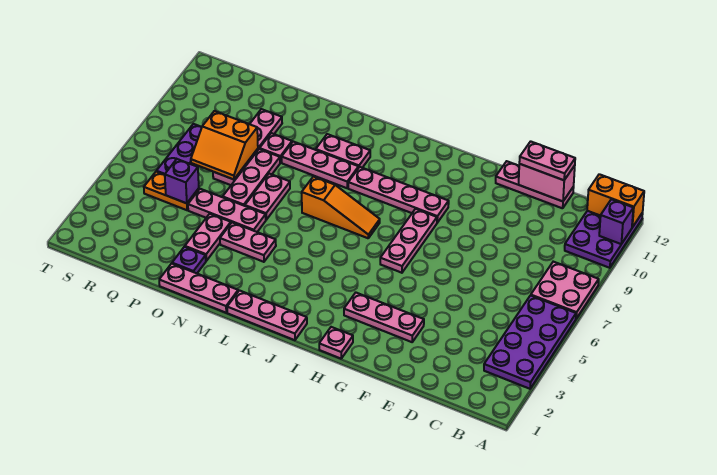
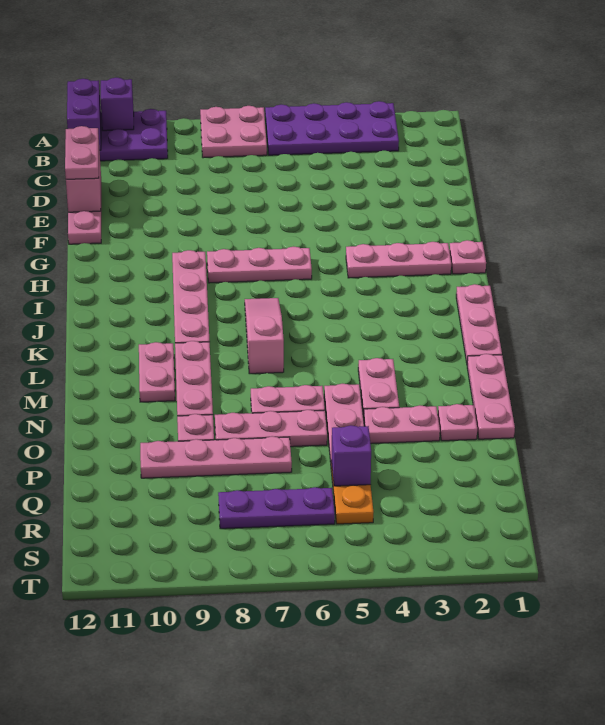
orange brick A12:B12 level 2 -> purple brick A12:B12 level 2
pink plate F3:H3 level 1 -> pink plate H2:H4 level 1
orange slope J7:L7 level 1 top L -> pink slope J7:L7 level 1 top L
purple plate O2 level 1 -> pink plate O2 level 1
orange slope P7:Q8 level 2 top 8 -> none

